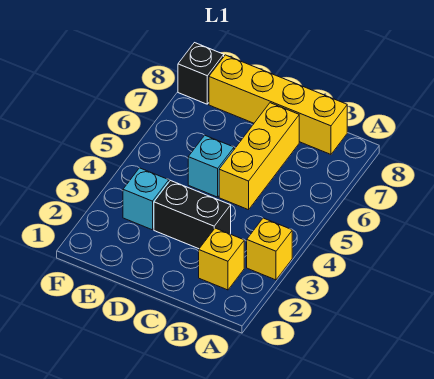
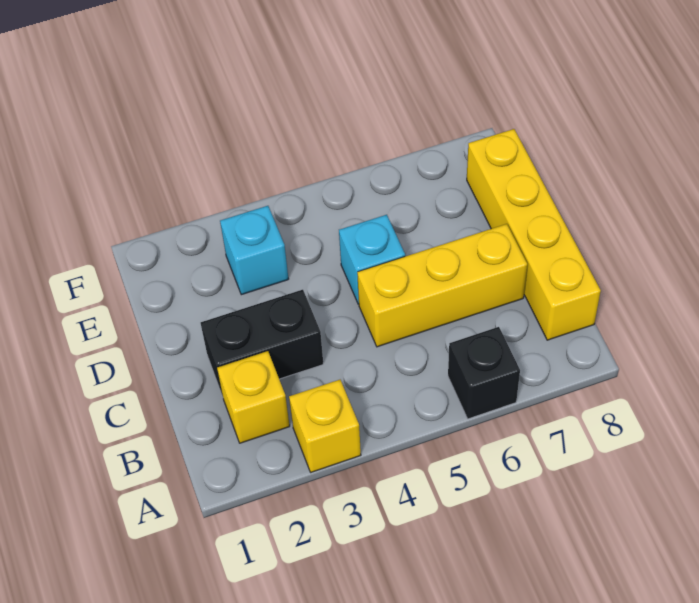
black brick C3:D3 level 1 -> black brick C2:C3 level 1
black brick F8 level 1 -> black brick A6 level 1

